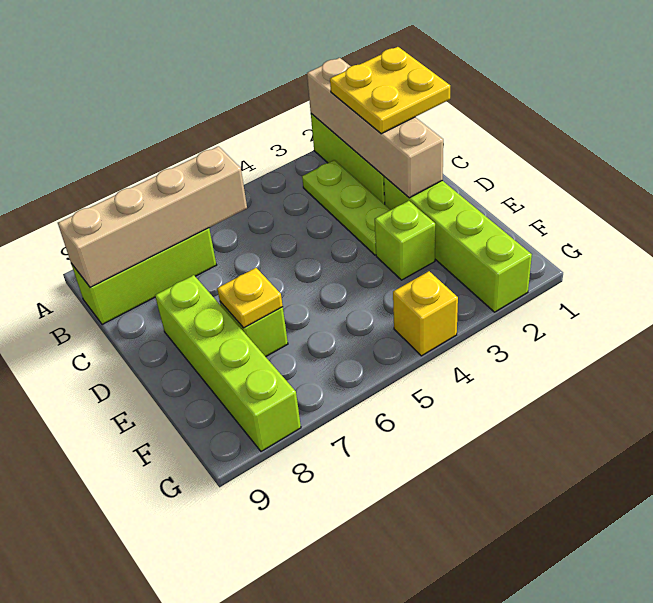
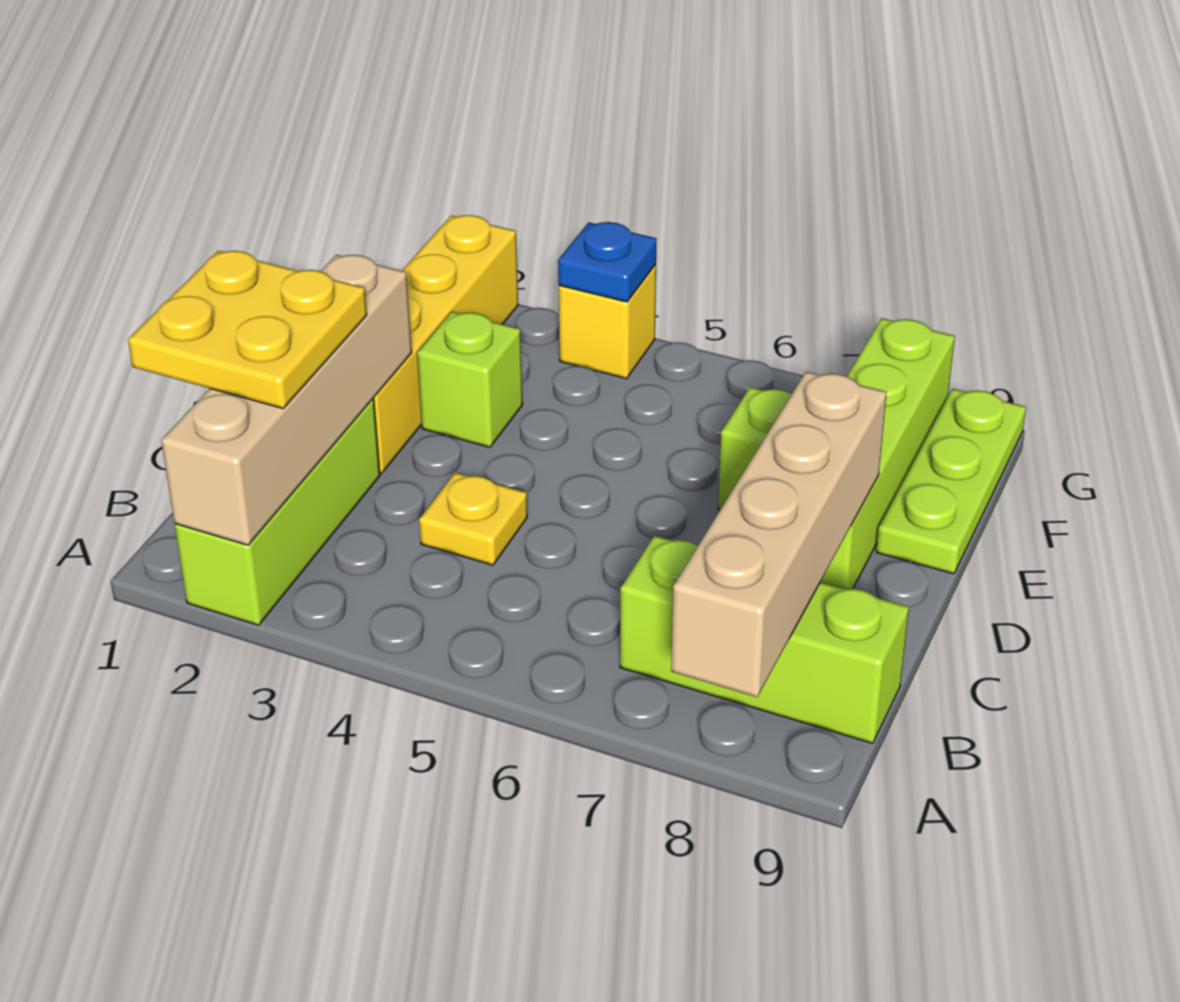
lime plate B3:D3 level 1 -> lime plate E9:G9 level 1
tan brick B6:B9 level 2 -> tan brick A8:D8 level 2
lime brick D2:G2 level 1 -> yellow brick D2:G2 level 1
yellow plate E7 level 2 -> yellow plate C4 level 1
none -> blue plate G4 level 2

